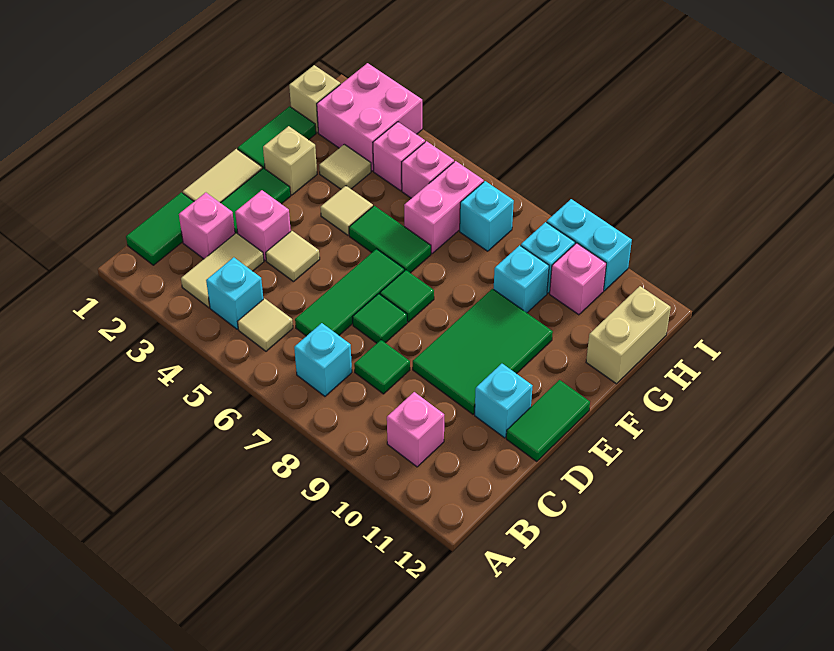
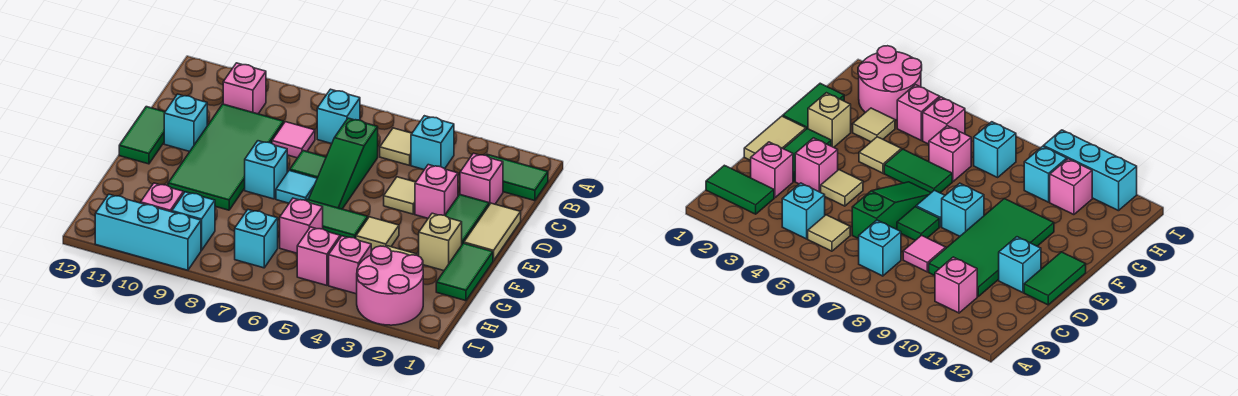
green tile B1:C1 level 1 -> green tile B1:B2 level 1
tan tile B3:C3 level 1 -> none
green tile C6:E6 level 1 -> green slope C6:E6 level 1 top C
green tile C8 level 1 -> pink tile C8 level 1
green tile D9:F10 level 1 -> green tile C9:F10 level 1
green tile E7 level 1 -> cyan tile E7 level 1
pink brick G6:H6 level 1 -> pink brick G6 level 1
cyan brick G9 level 1 -> cyan brick E8 level 1
tan brick G12:H12 level 1 -> none
tan brick H1 level 1 -> none
pink brick H2:I3 level 1 -> pink round brick H2:I3 level 1
cyan brick I9:I10 level 1 -> cyan brick I9:I11 level 1

